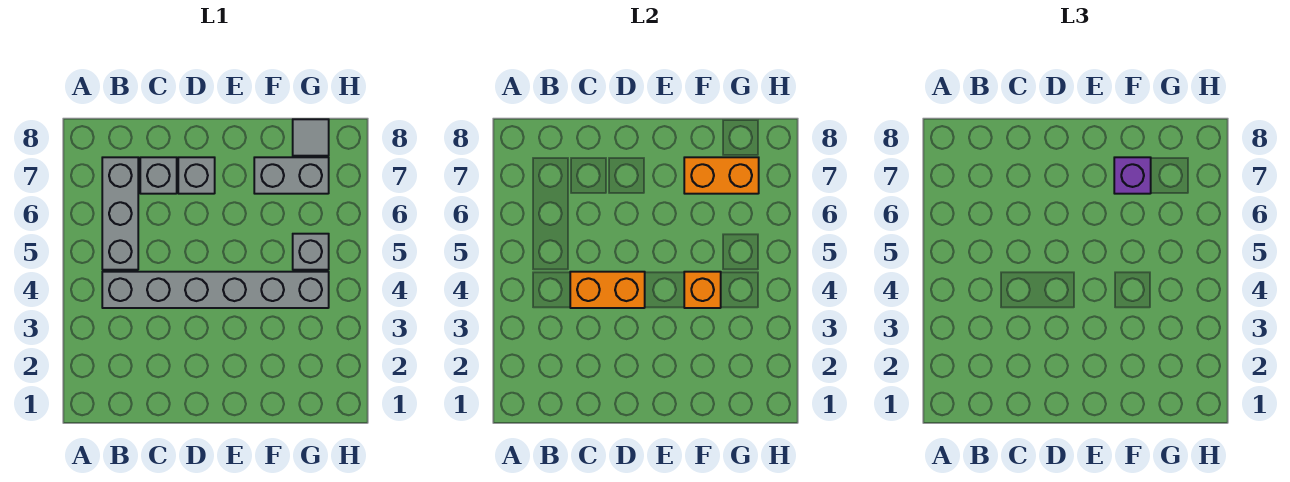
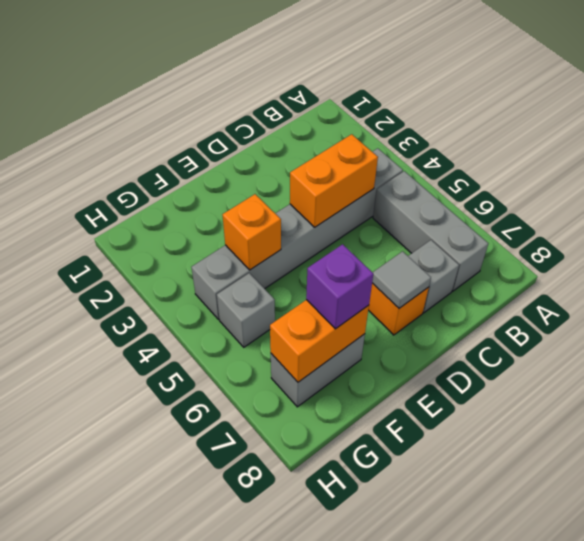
grey brick D7 level 1 -> orange brick D7 level 1
grey tile G8 level 1 -> grey tile D7 level 2

